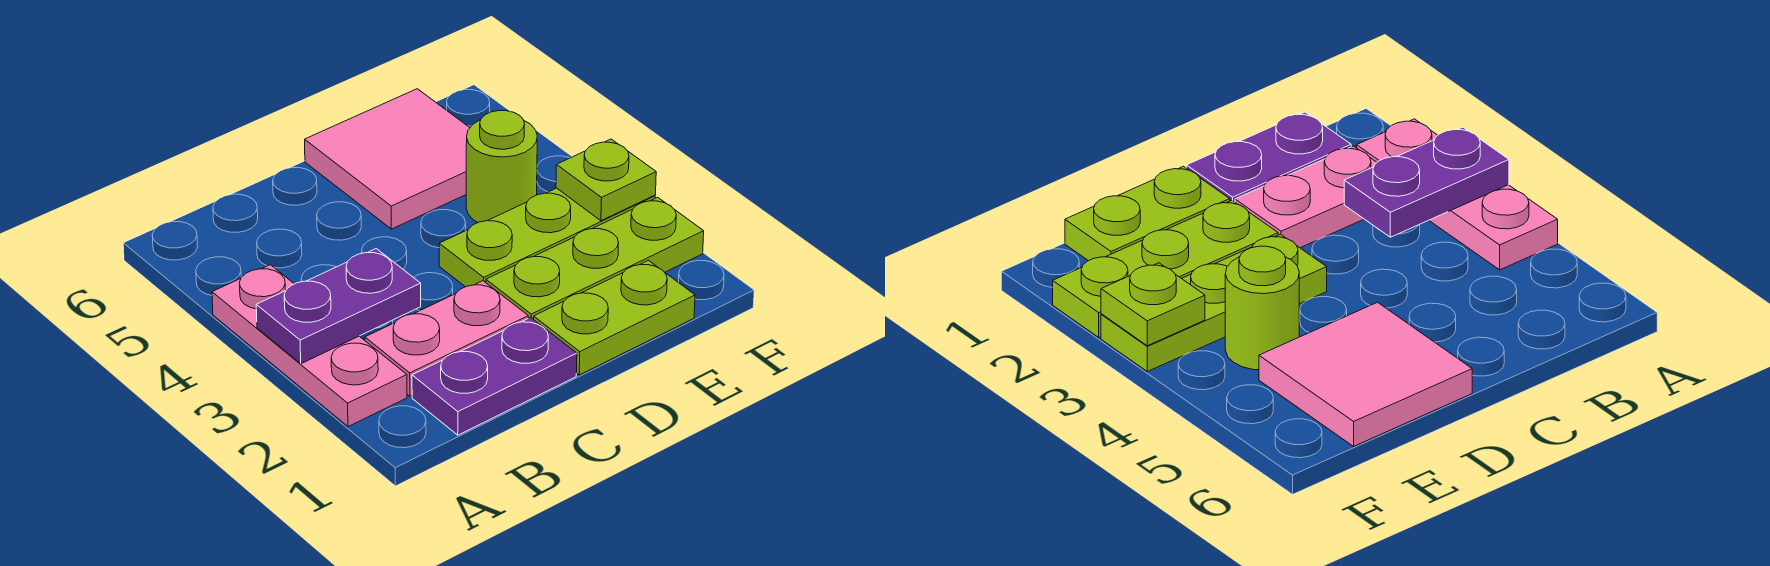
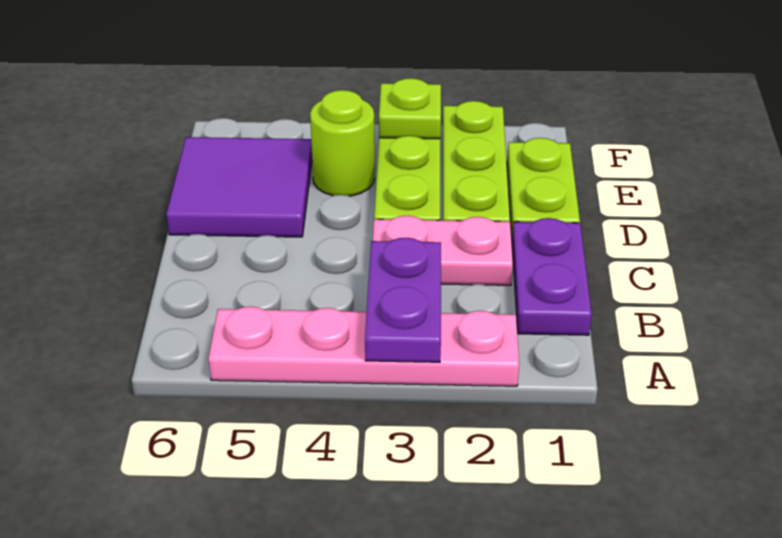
pink plate A2:A4 level 1 -> pink plate A2:A5 level 1
pink plate B2:C2 level 1 -> pink plate C2:C3 level 1
pink tile D5:E6 level 1 -> purple tile D5:E6 level 1

